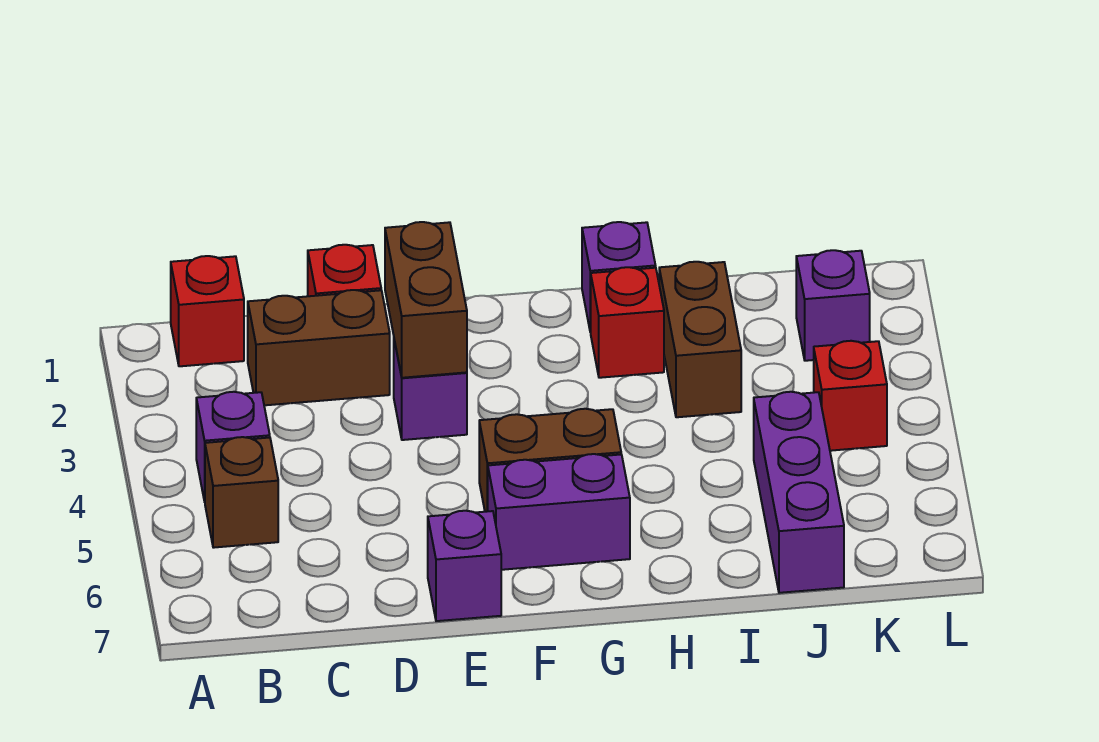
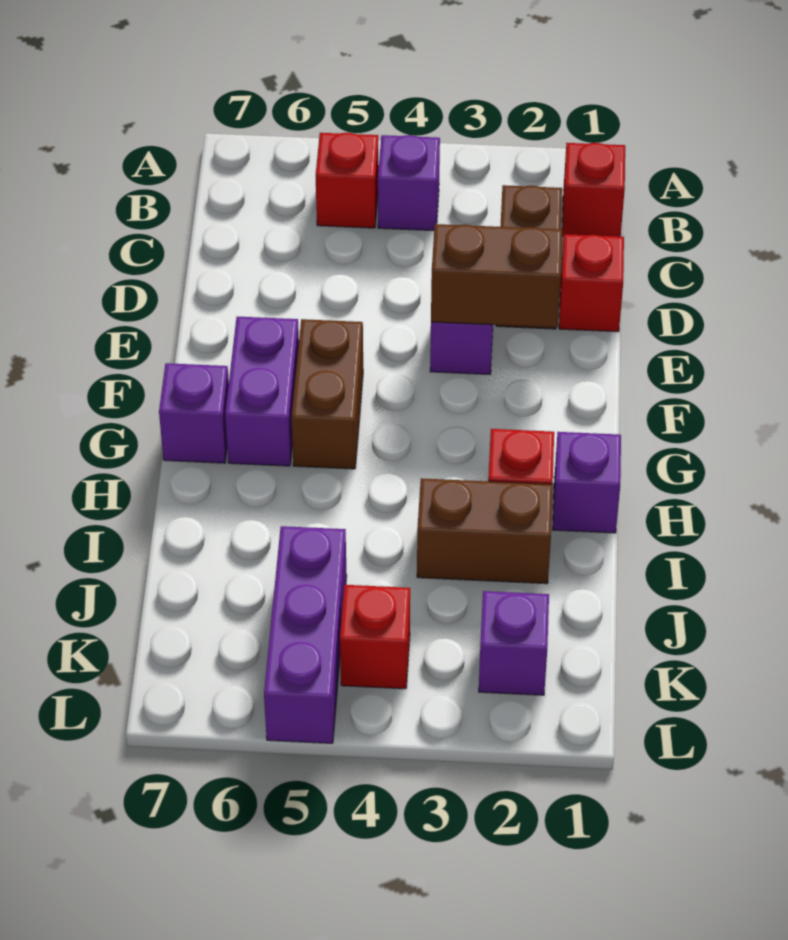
brown brick B5 level 1 -> red brick B5 level 1
purple brick E7 level 1 -> purple brick G7 level 1
purple brick J5:J7 level 1 -> purple brick J5:L5 level 1

